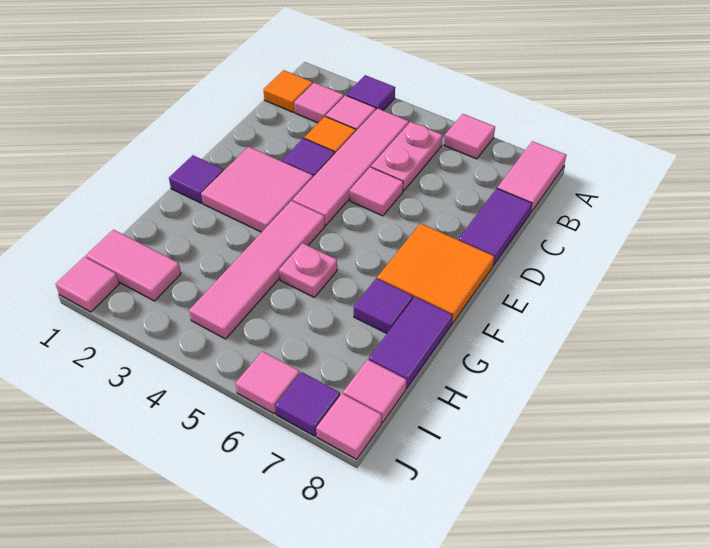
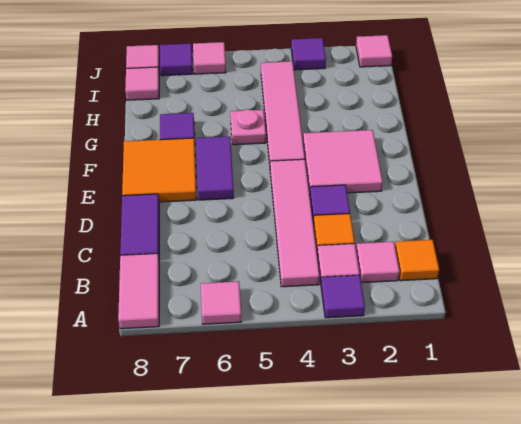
pink plate B5:C5 level 1 -> none
pink tile D5 level 1 -> none
purple tile F1 level 1 -> purple tile J3 level 1
purple tile G8:H8 level 1 -> purple tile E6:F6 level 1
pink tile I1:I2 level 1 -> none

